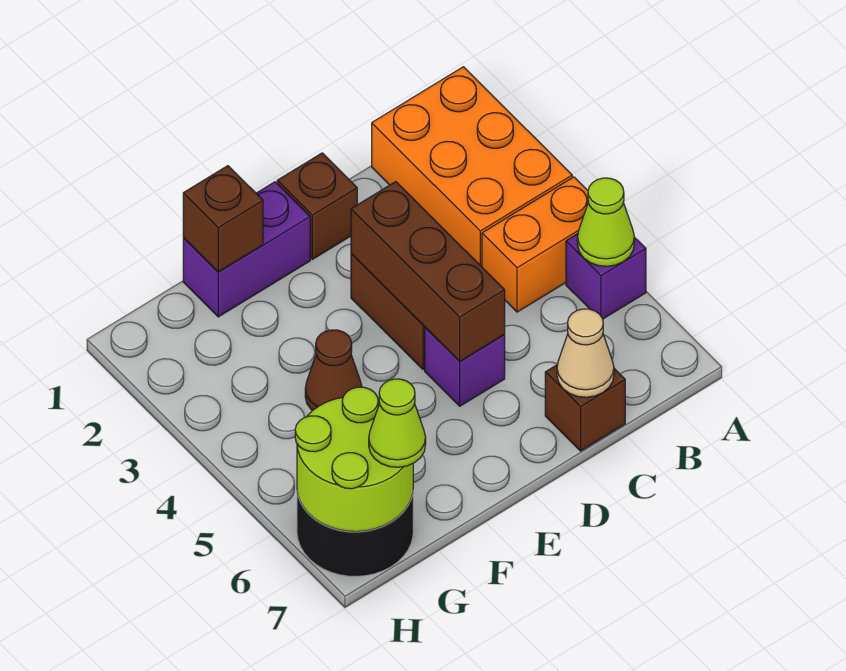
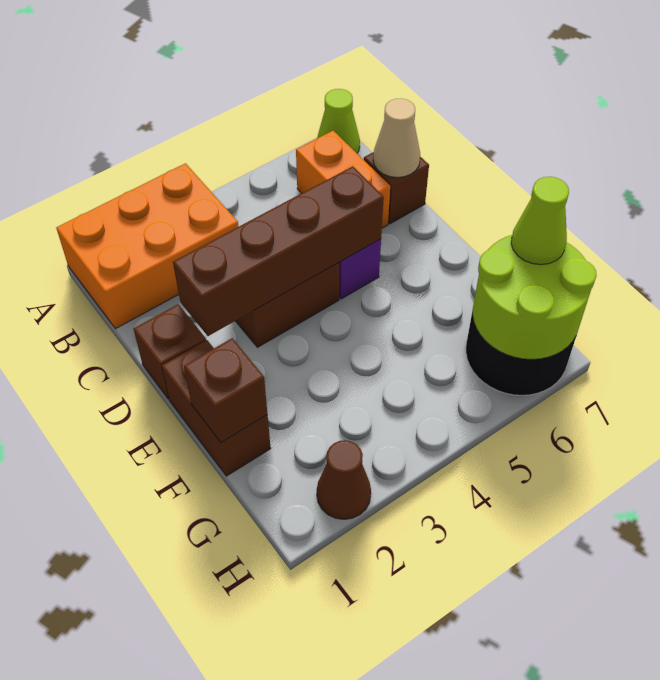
orange brick A4:B4 level 1 -> orange brick B6:C6 level 1
purple brick A5 level 1 -> none
lime cone A5 level 2 -> lime cone A7 level 1
brown brick D3:D5 level 2 -> brown brick D2:D5 level 2
purple brick E1:F1 level 1 -> brown brick E1:F1 level 1
brown cone F4 level 1 -> brown cone H2 level 1

